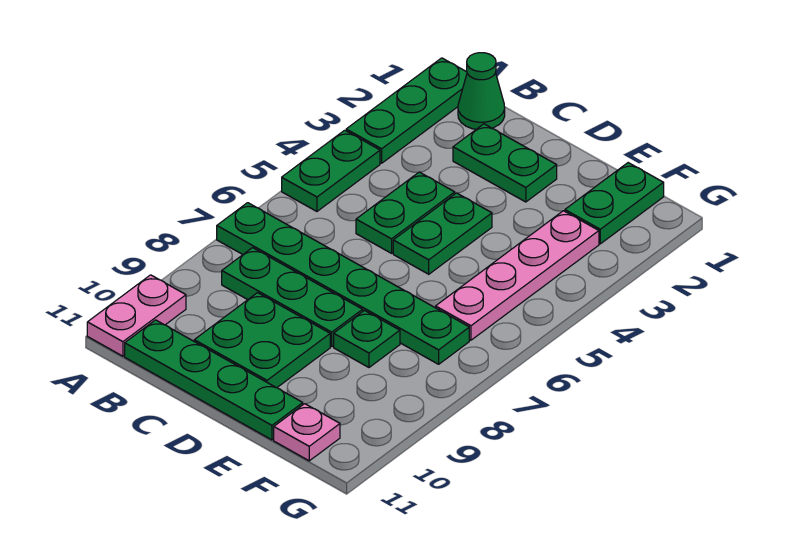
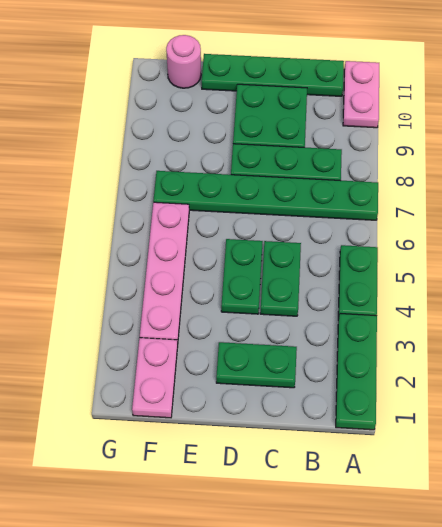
green cone B1 level 1 -> none
green plate E8 level 1 -> none
green plate F1:F2 level 1 -> pink plate F1:F2 level 1
pink plate F11 level 1 -> pink round brick F11 level 1

